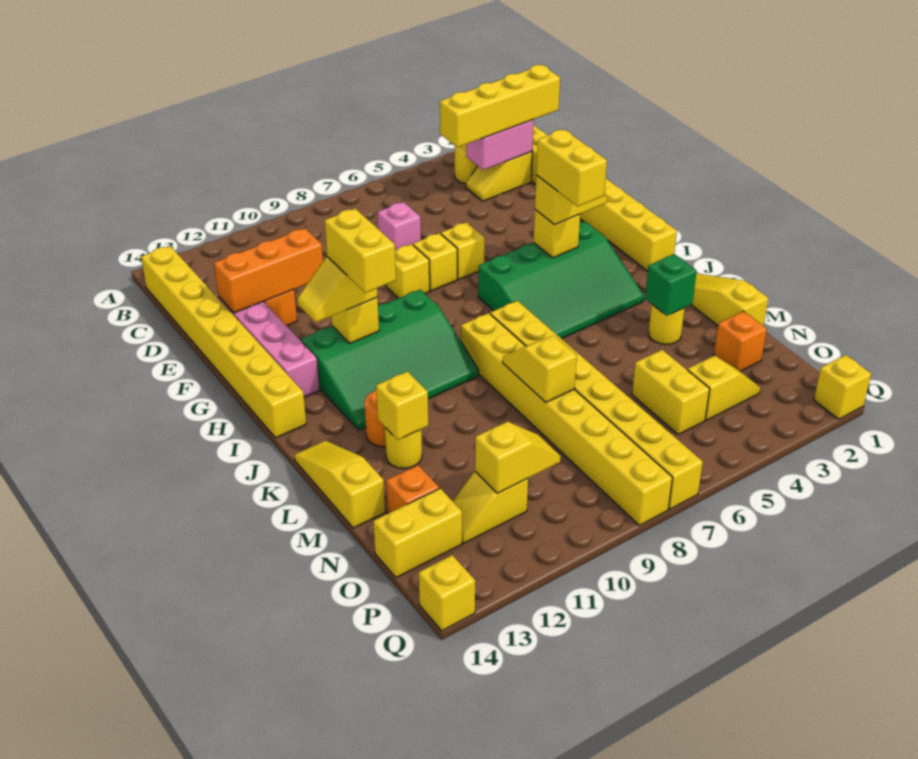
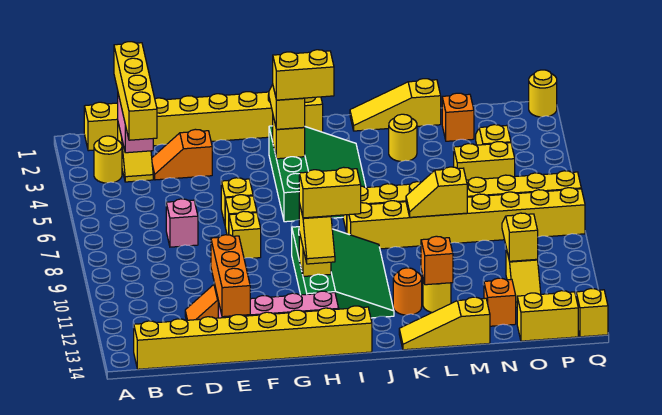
none -> orange slope D3:E3 level 1 top E
green brick L3 level 2 -> none
yellow brick L12 level 2 -> orange brick L12 level 2
yellow brick O13:O14 level 1 -> yellow brick O14:P14 level 1
yellow brick Q1 level 1 -> yellow round brick Q1 level 1

